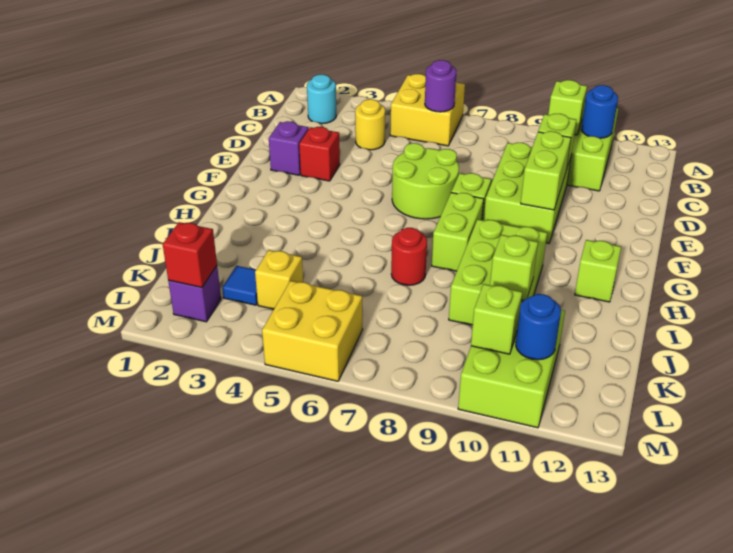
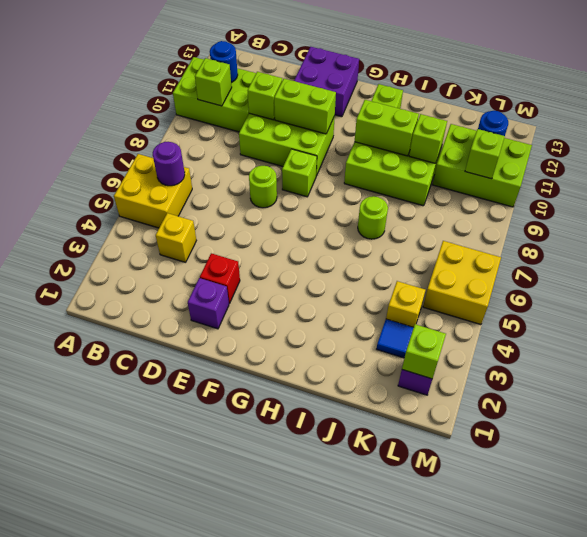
cyan round brick B2 level 1 -> none
yellow round brick C4 level 1 -> yellow brick C4 level 1
lime round brick E6:F7 level 1 -> lime round brick E7 level 1
none -> purple brick E12:F13 level 1
lime brick G8:H8 level 1 -> lime brick H10:I10 level 2
red round brick I7 level 1 -> lime round brick I7 level 1
red brick L2 level 2 -> lime brick L2 level 2

